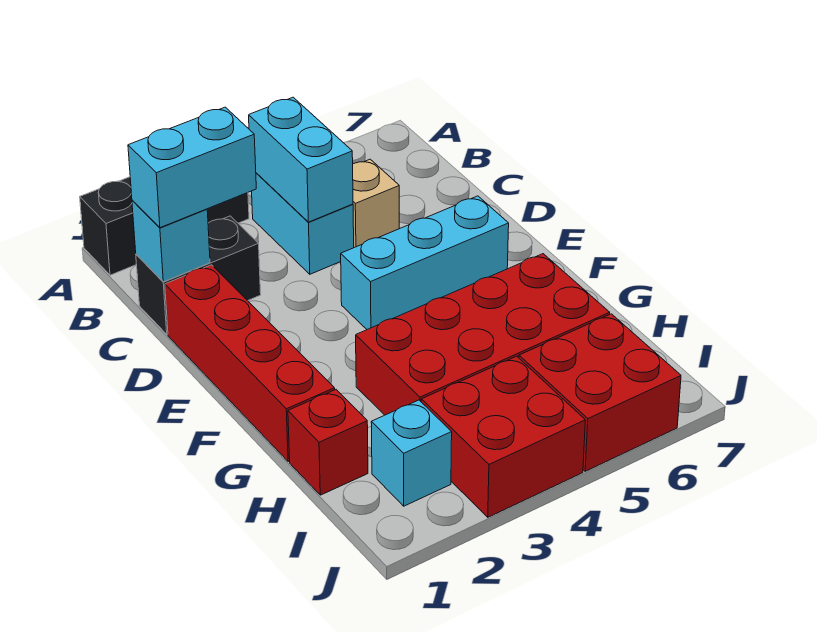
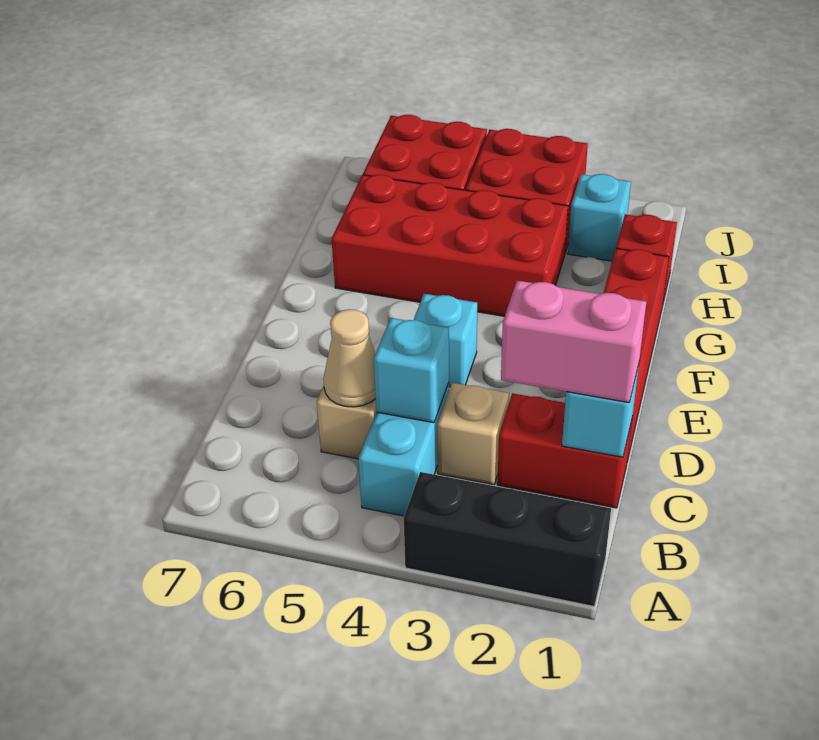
cyan brick B4:C4 level 2 -> cyan brick C4 level 2
black brick C1:C2 level 1 -> red brick C1:C2 level 1
cyan brick C1:C2 level 3 -> pink brick C1:C2 level 3
none -> tan brick C3 level 1
none -> tan cone C5 level 2
cyan brick E4:E6 level 1 -> cyan brick E4 level 1

